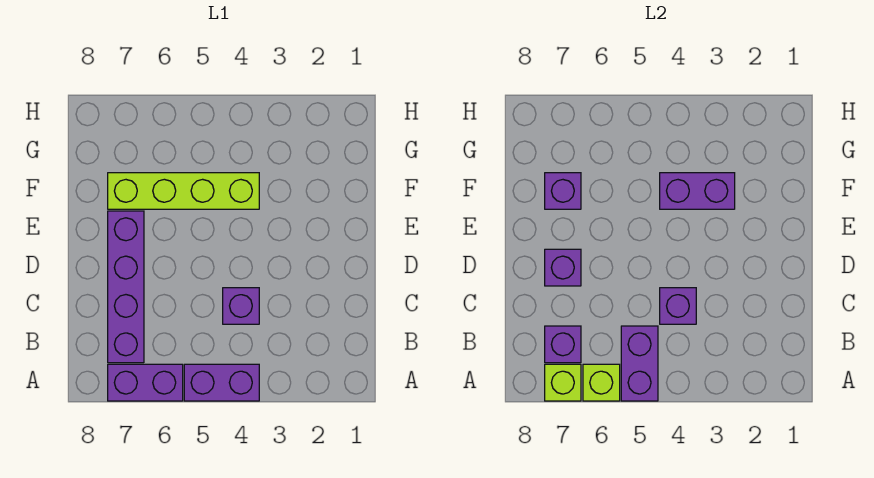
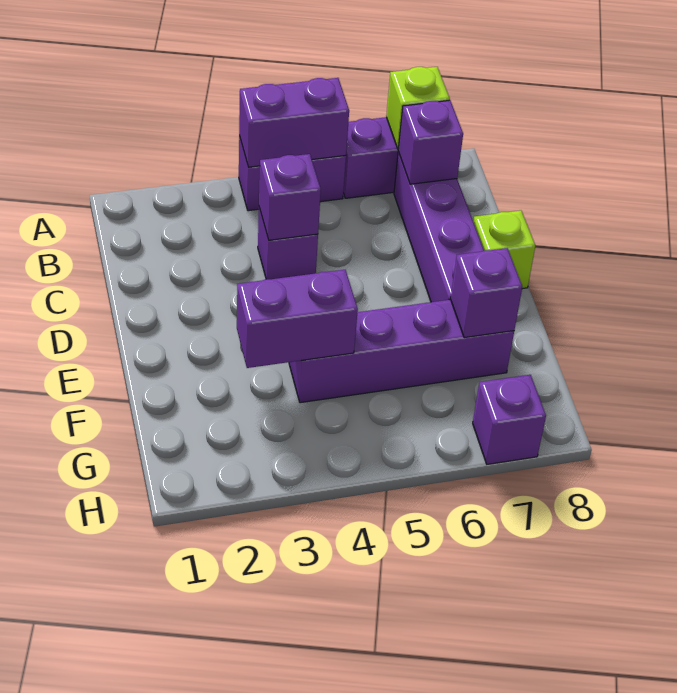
purple brick A5:B5 level 2 -> purple brick A4:A5 level 2
lime brick A6 level 2 -> lime brick D8 level 1
purple brick D7 level 2 -> purple brick H7 level 1
lime brick F4:F7 level 1 -> purple brick F4:F7 level 1

